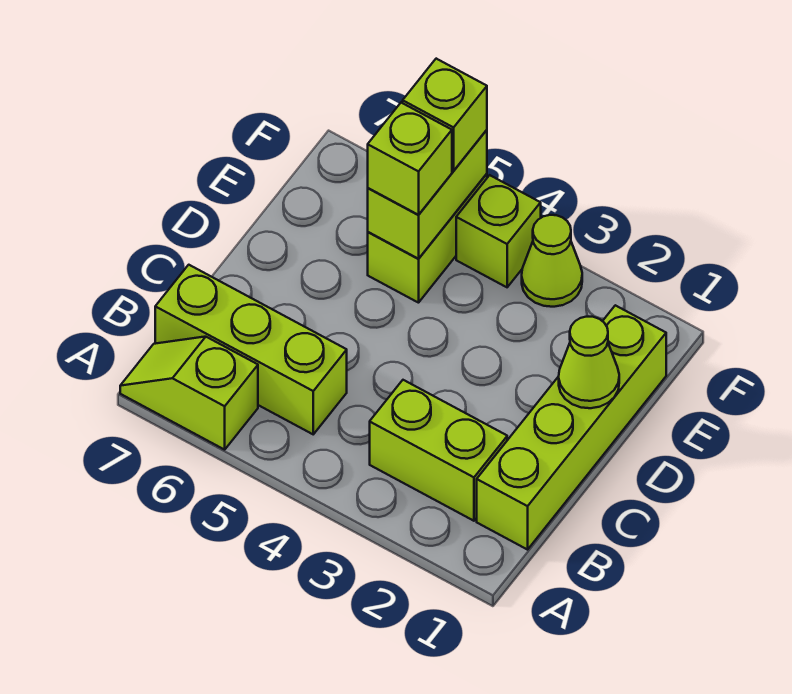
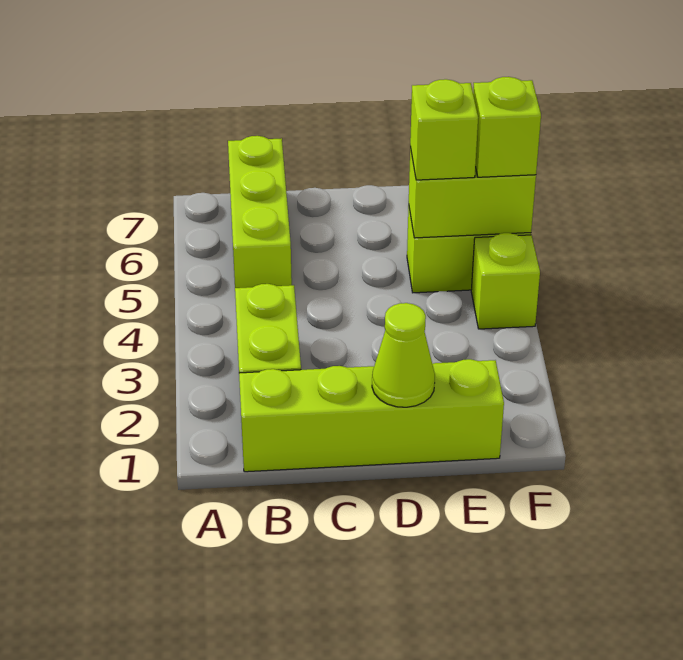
lime slope A6:A7 level 1 top 6 -> none
lime cone F3 level 1 -> none

